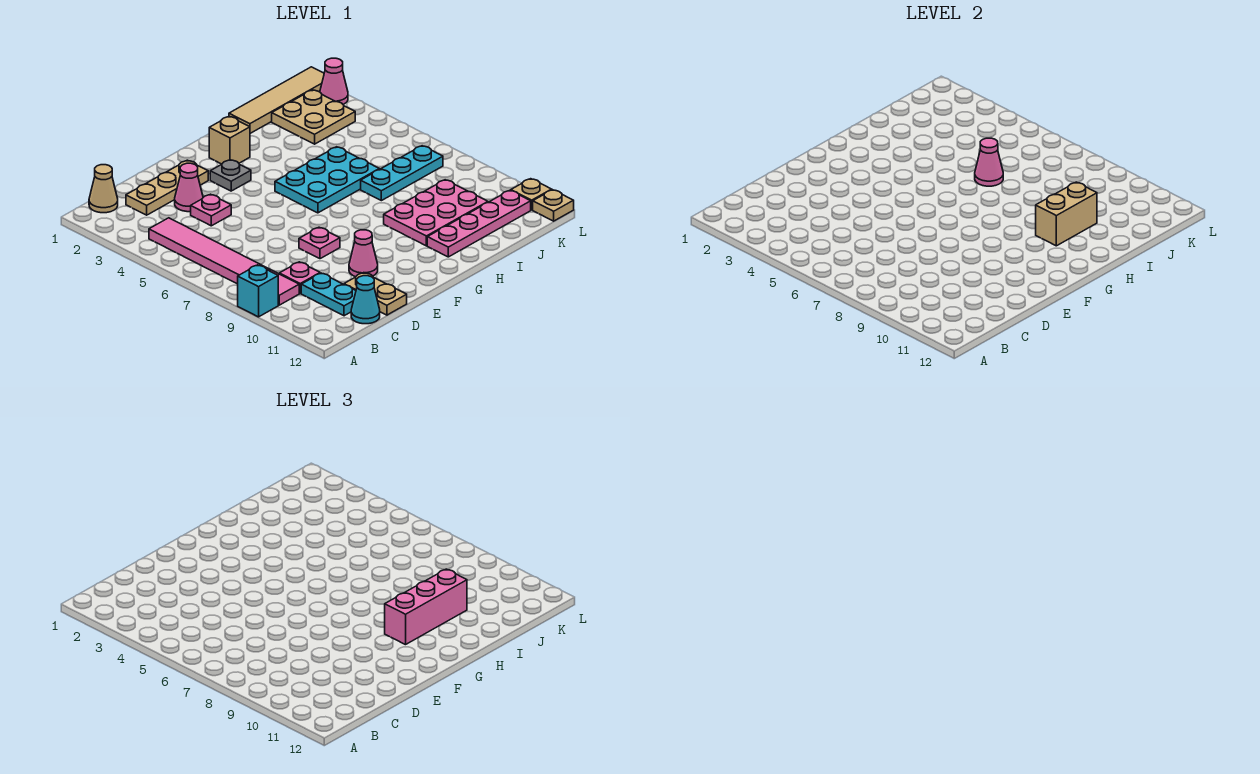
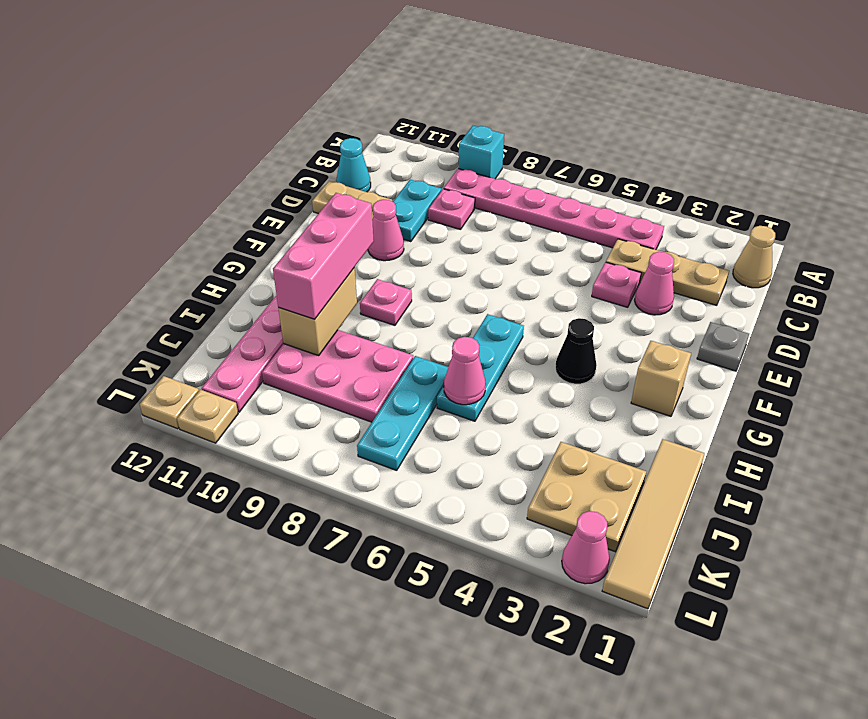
pink tile B4:B9 level 1 -> pink plate B4:B9 level 1
tan plate C2:E2 level 1 -> tan plate C2:C4 level 1
cyan plate C10:C11 level 1 -> cyan plate C10:D10 level 1
pink plate E8 level 1 -> pink plate G9 level 1
grey plate F3 level 1 -> grey plate E1 level 1
none -> black cone G4 level 1
cyan plate G5:I6 level 1 -> cyan plate G6:I6 level 1
pink plate H9:J10 level 1 -> pink plate I8:J10 level 1

